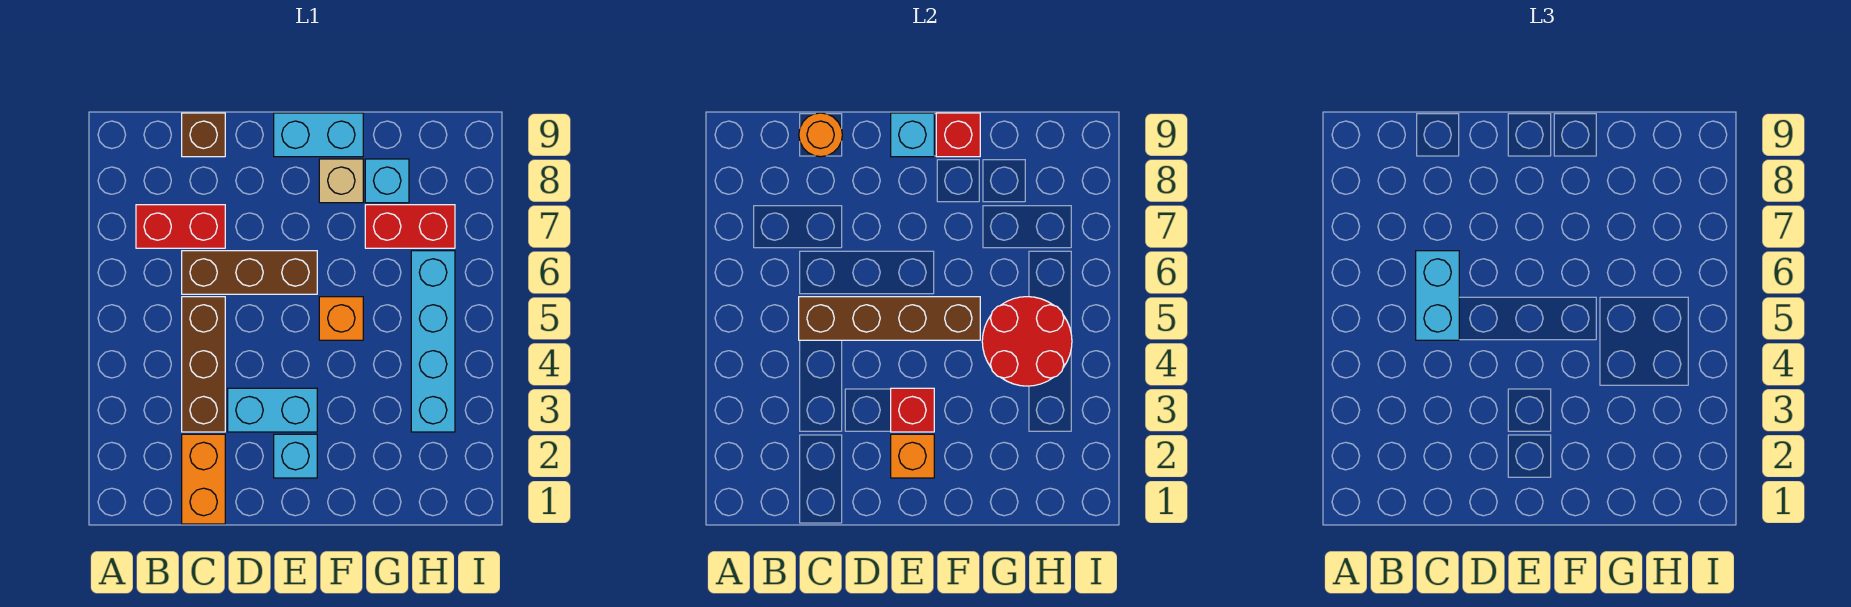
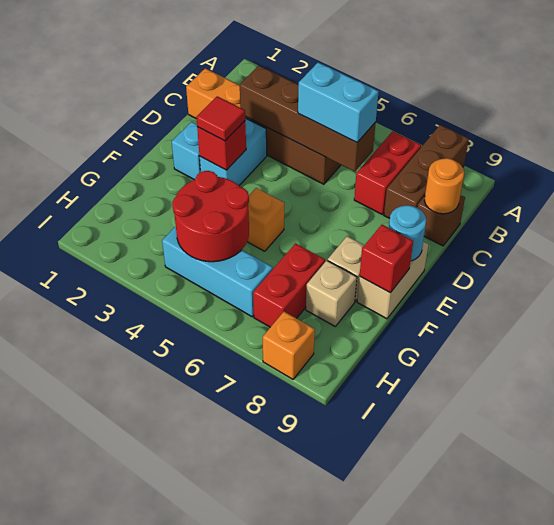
brown brick C5:F5 level 2 -> brown brick C3:C6 level 2
brown brick C6:E6 level 1 -> brown brick A8:C8 level 1
orange brick E2 level 2 -> orange brick I8 level 1
none -> red tile E3 level 3
cyan brick E9:F9 level 1 -> tan brick E9:F9 level 1
cyan brick E9 level 2 -> cyan round brick E9 level 2
cyan brick G8 level 1 -> tan brick G8 level 1
cyan brick H3:H6 level 1 -> cyan brick H4:H6 level 1

